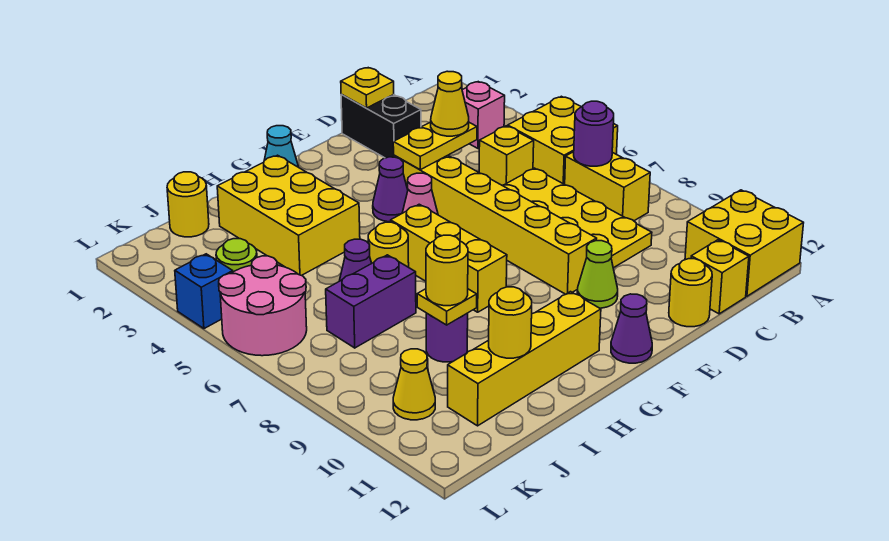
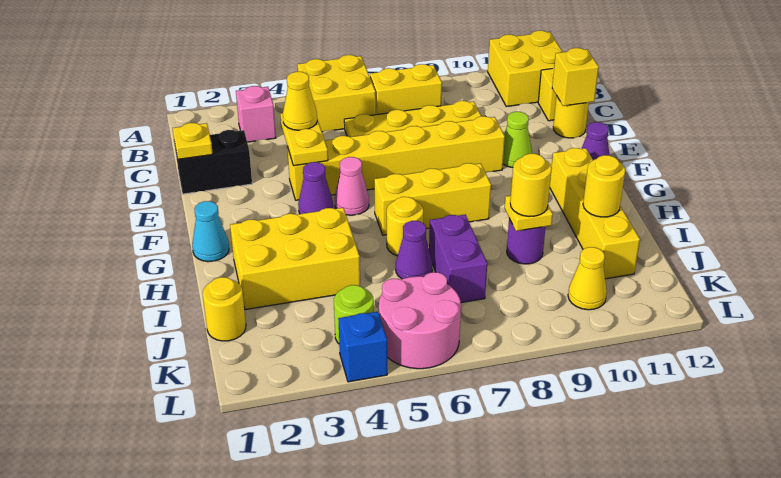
purple round brick B7 level 2 -> none
yellow brick C5 level 1 -> yellow brick D12 level 2

